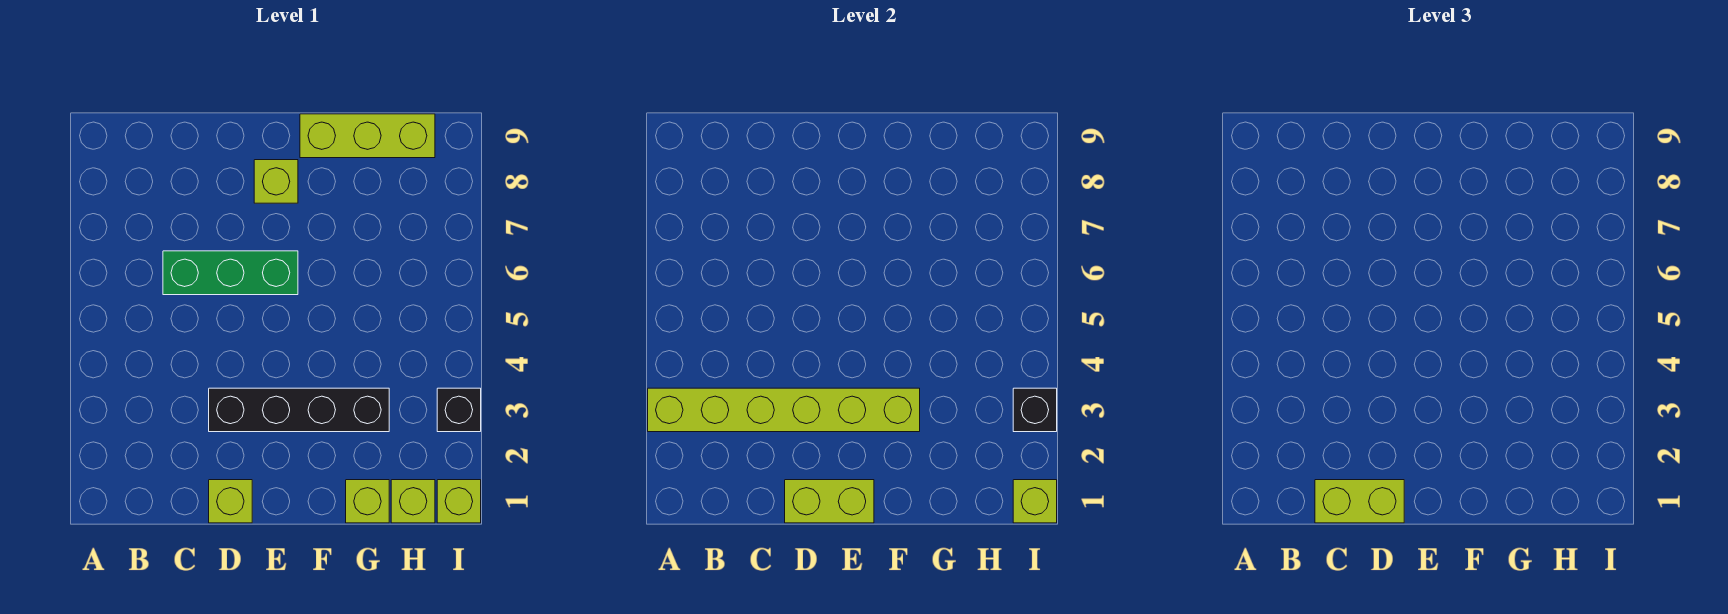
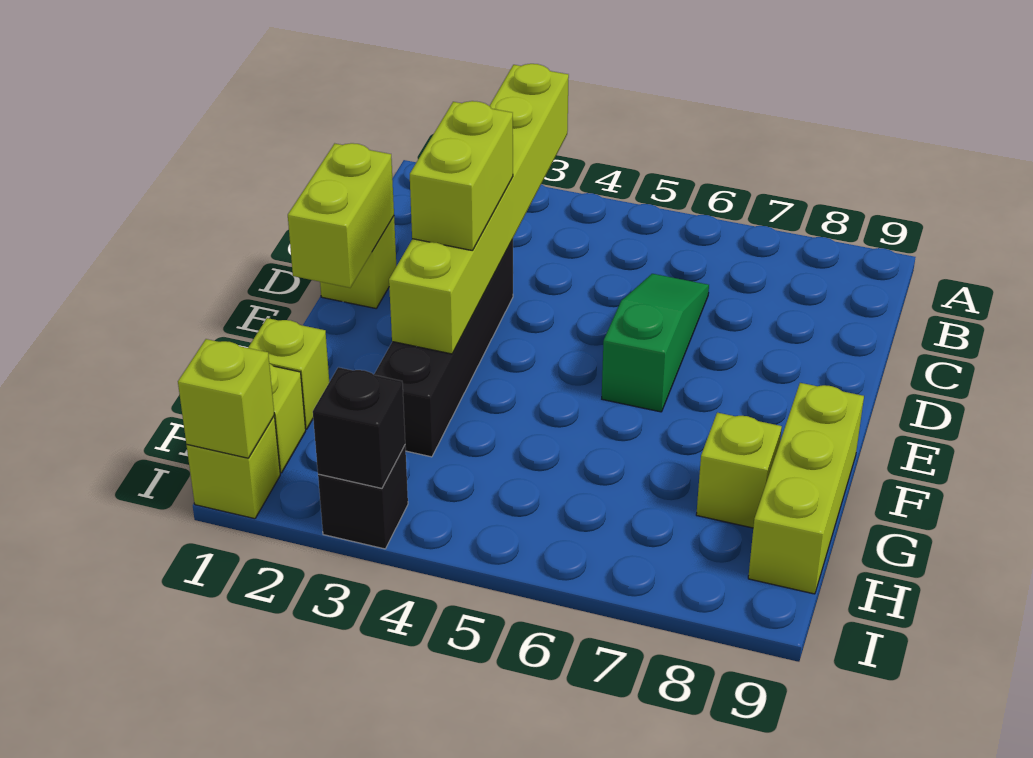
lime brick C1:D1 level 3 -> lime brick D3:E3 level 3
green brick C6:E6 level 1 -> green slope C6:E6 level 1 top E
lime brick E8 level 1 -> lime brick G8 level 1

